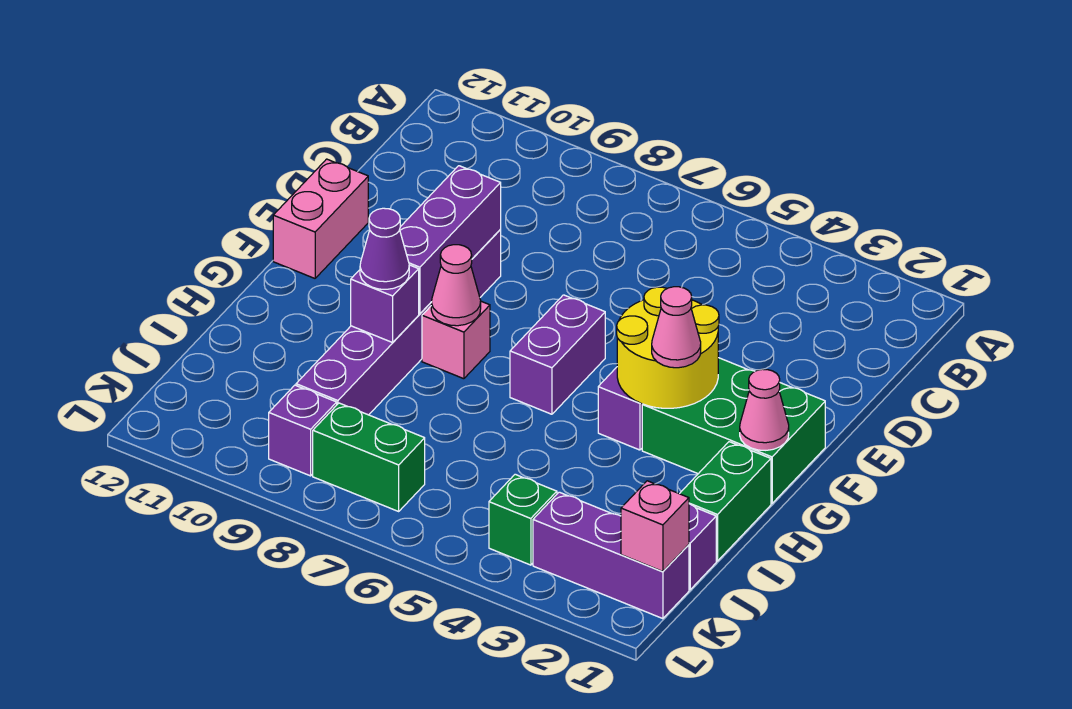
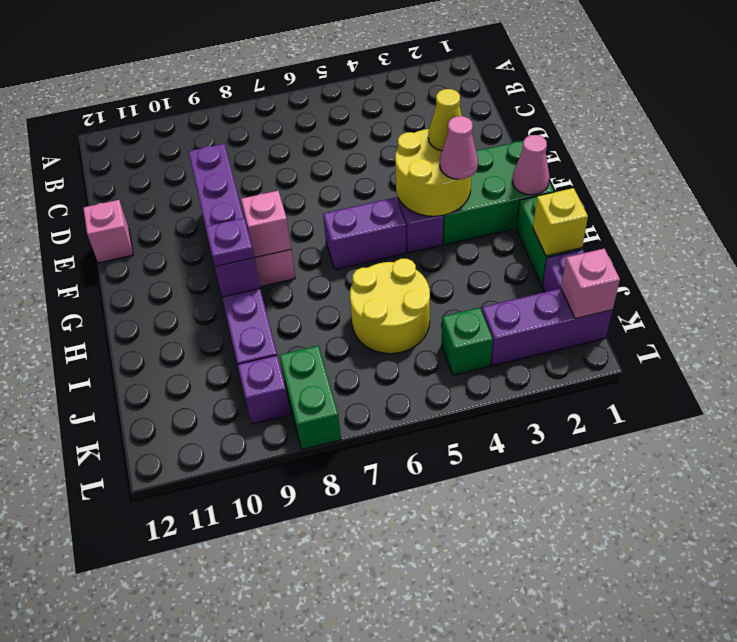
pink brick E12:F12 level 1 -> pink brick E12 level 1
none -> yellow cone F3 level 3
purple brick F6:G6 level 1 -> purple brick G5:G6 level 1
pink cone G8 level 2 -> pink brick G8 level 2
purple cone H9 level 3 -> purple plate H9 level 3
none -> yellow brick I1 level 2
none -> yellow round brick I5:J6 level 1
green brick K7:K8 level 1 -> green brick K8:L8 level 1

